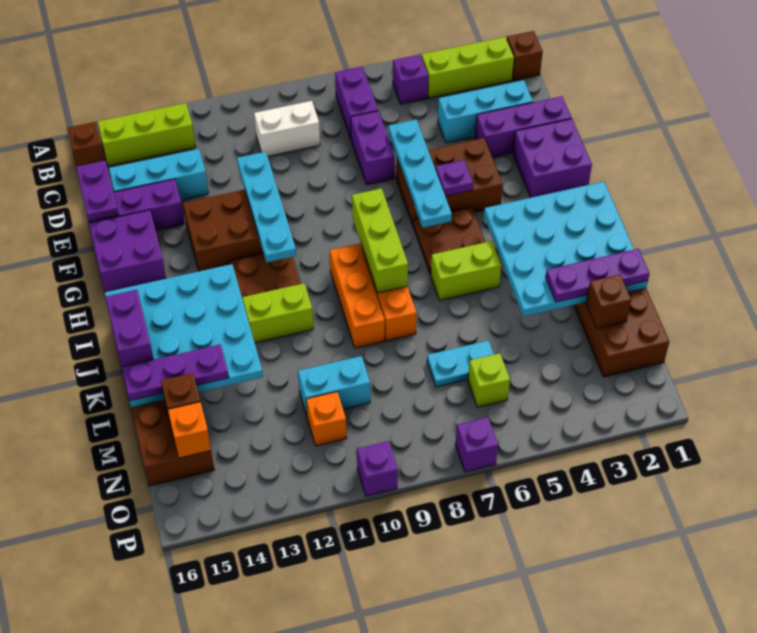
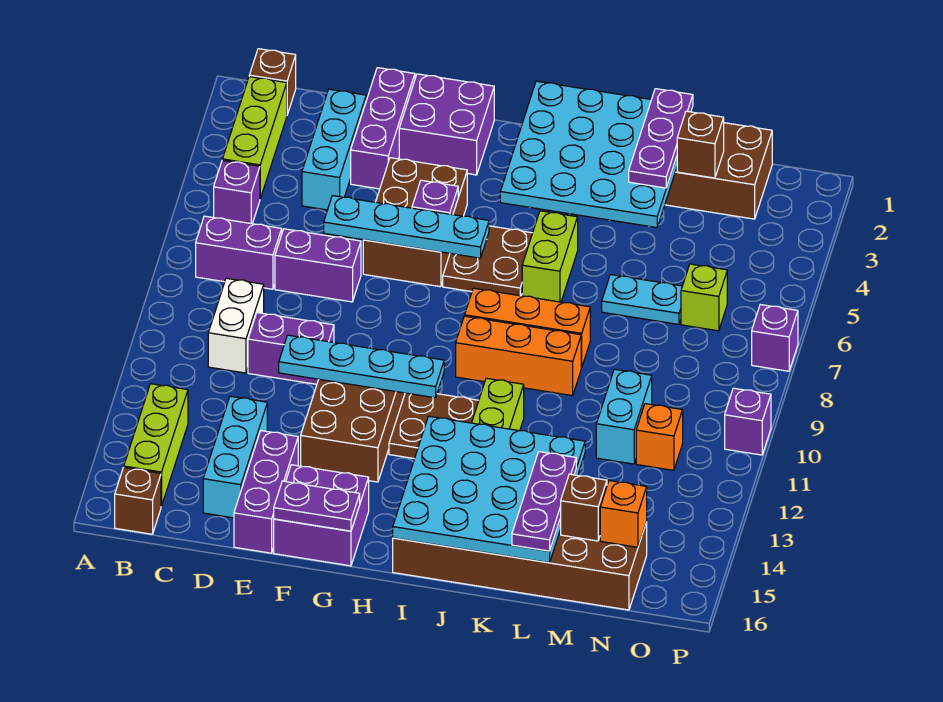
purple plate D16:E16 level 2 -> purple plate F16:G16 level 2
lime brick H8:J8 level 2 -> none
purple brick J16:K16 level 3 -> purple brick D10:E10 level 1
cyan plate M6:M7 level 1 -> cyan plate L6:M6 level 1

